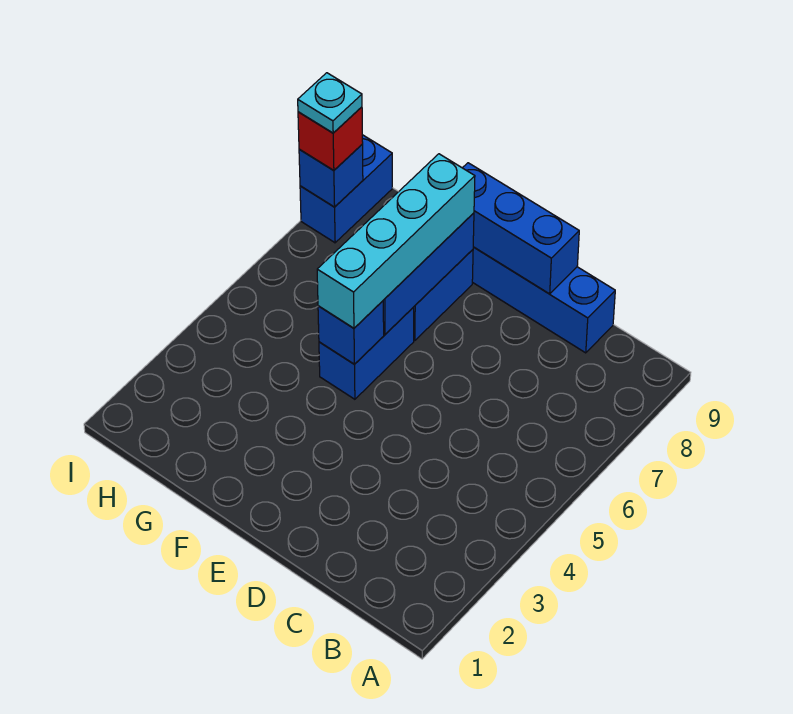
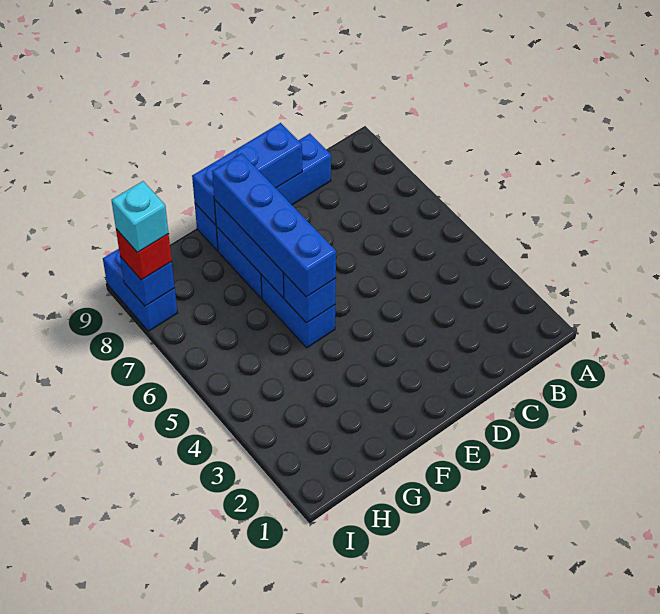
cyan brick F5:F8 level 3 -> blue brick F5:F8 level 3
cyan plate I8 level 4 -> cyan brick I8 level 4

